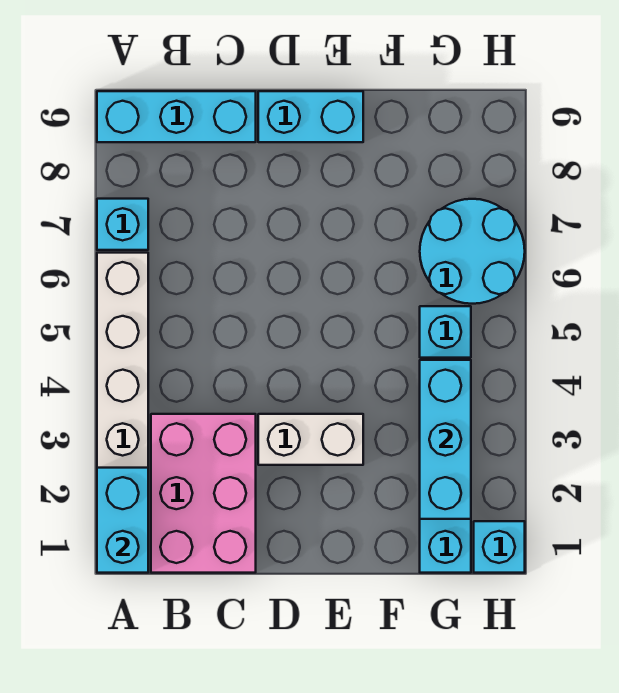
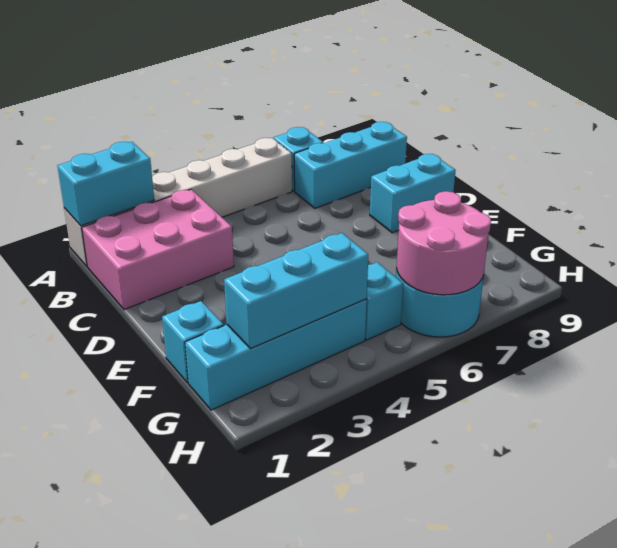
cyan brick A9:C9 level 1 -> cyan brick B7:B9 level 1
white brick D3:E3 level 1 -> none
cyan brick D9:E9 level 1 -> cyan brick D8:D9 level 1
none -> pink round brick G6:H7 level 2
cyan brick H1 level 1 -> cyan brick F1 level 1

